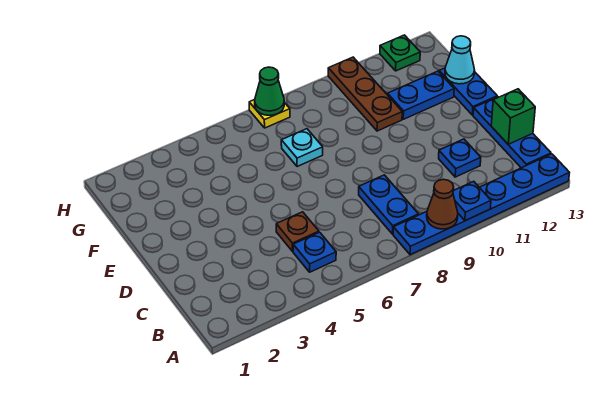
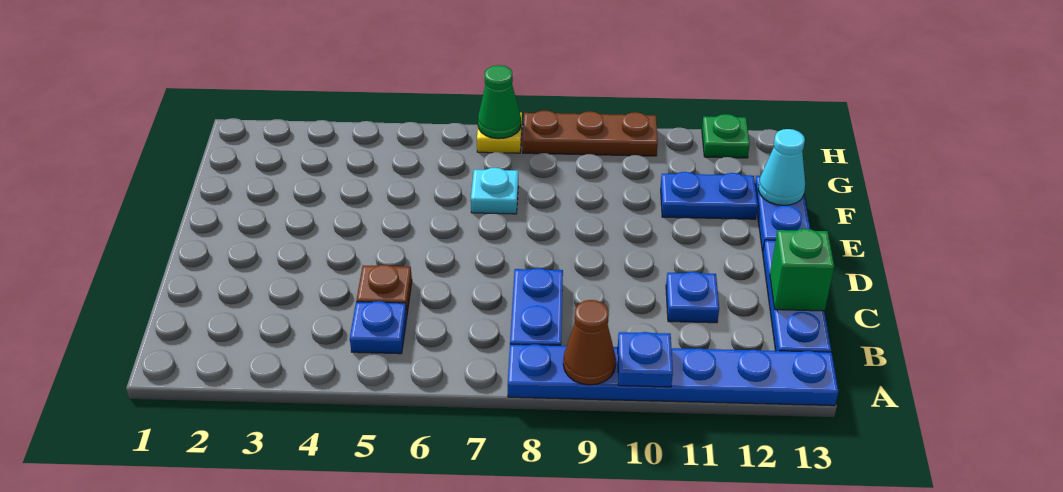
brown plate F10:H10 level 1 -> brown plate H8:H10 level 1

